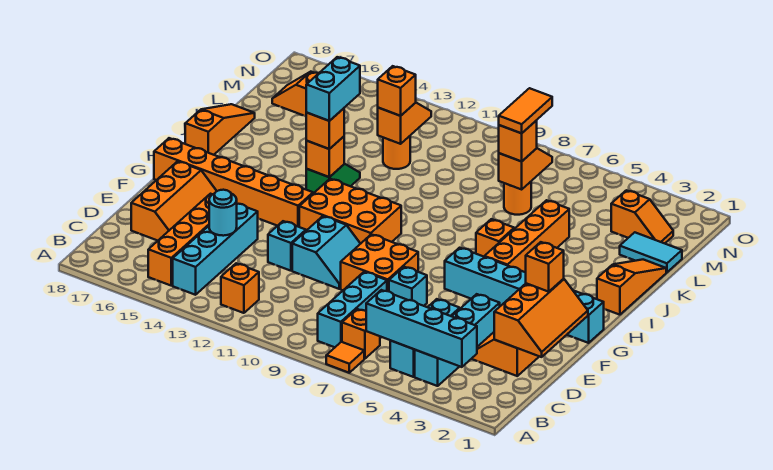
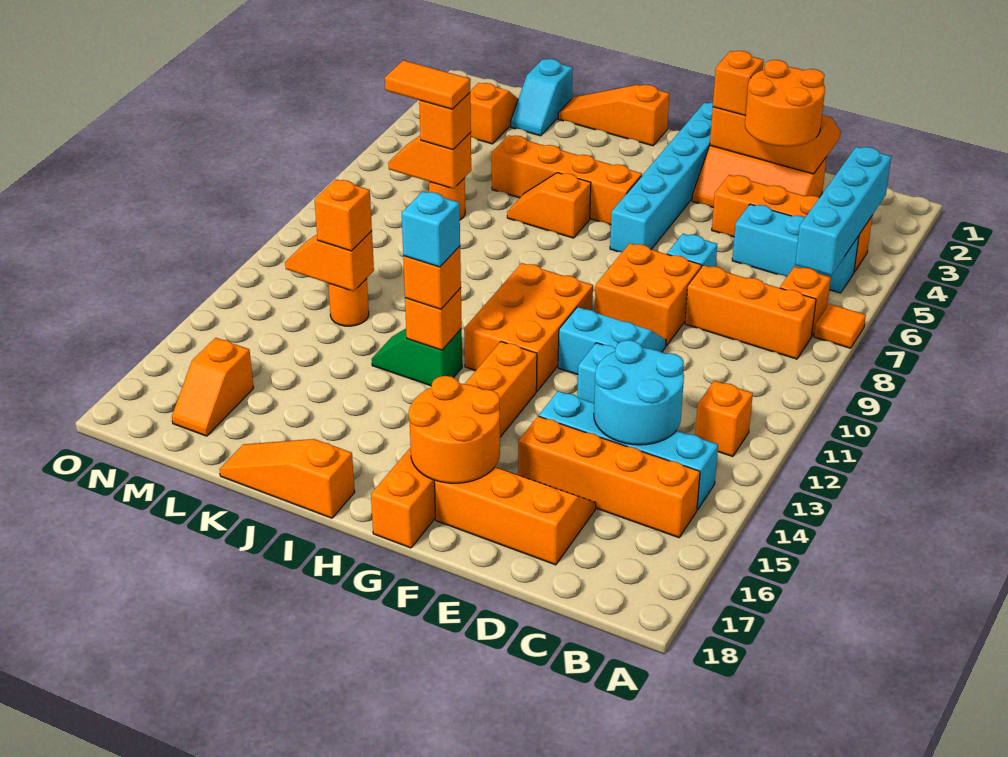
cyan brick B4:E4 level 1 -> orange brick B4:E4 level 1
cyan brick B8:D8 level 1 -> orange brick B8:D8 level 1
none -> orange round brick D2:E3 level 3
cyan round brick D14 level 2 -> cyan round brick C13:D14 level 2
none -> orange round brick F16:G17 level 2
cyan brick I13:J13 level 4 -> cyan brick I13 level 4
cyan tile L1:L2 level 1 -> cyan slope L1:L2 level 1 top 1

